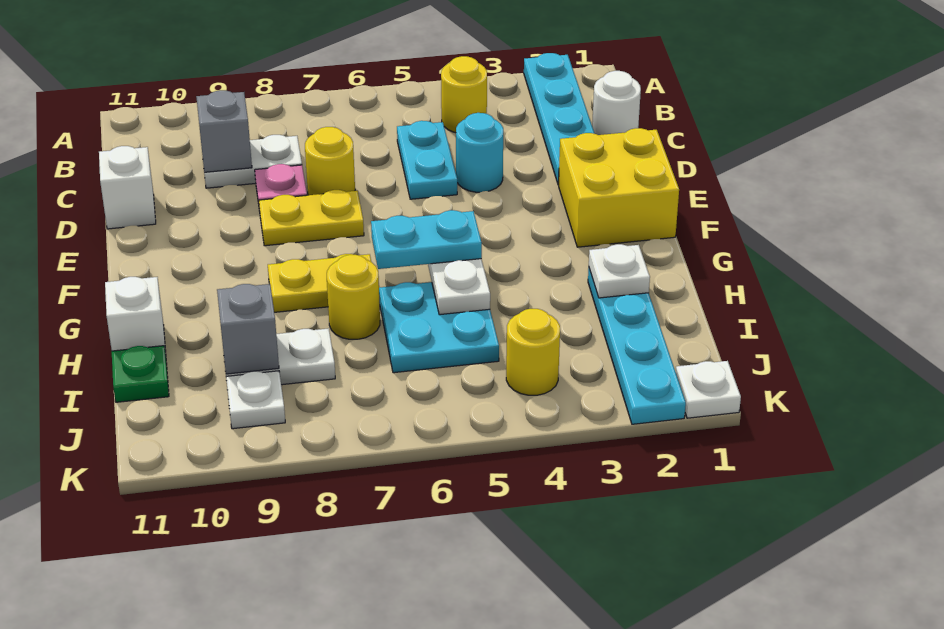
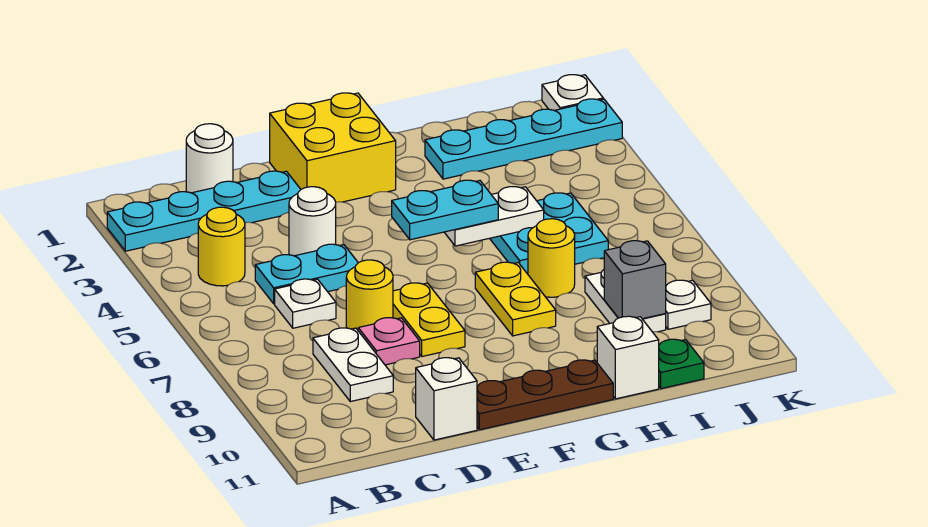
grey brick C9 level 2 -> none
cyan round brick D4 level 1 -> white round brick D4 level 1
none -> brown plate E11:G11 level 1
cyan plate G5:G6 level 3 -> cyan plate F5:G5 level 3
white plate H2 level 2 -> white plate C6 level 1
yellow round brick J4 level 1 -> none

